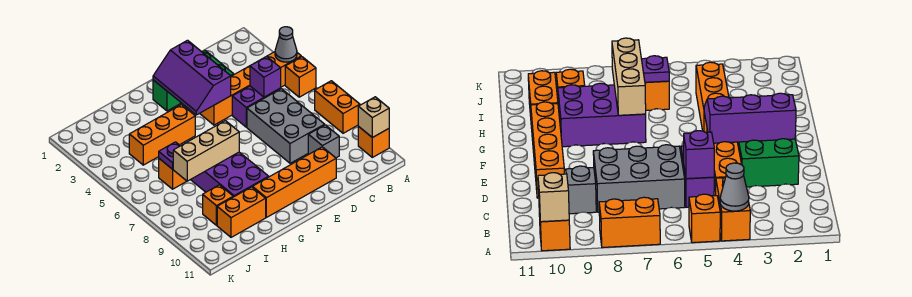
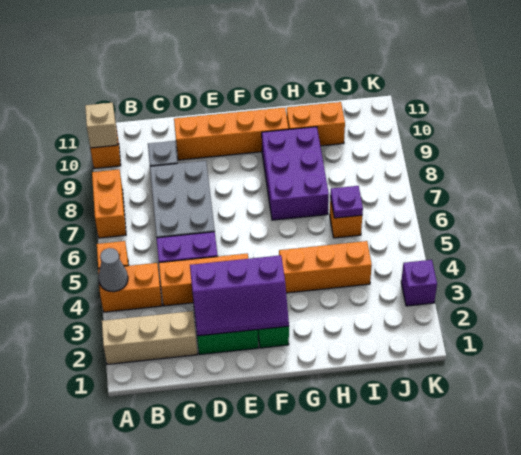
purple brick C5 level 2 -> purple brick K3 level 1
purple slope E2:F4 level 2 top E -> purple slope D2:F3 level 2 top 3
tan brick G7:I7 level 2 -> tan brick A2:C2 level 1
orange brick I9 level 1 -> none

